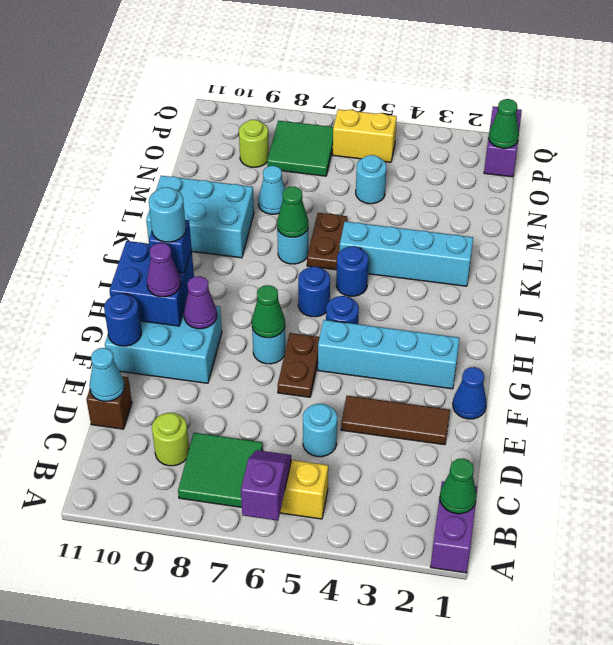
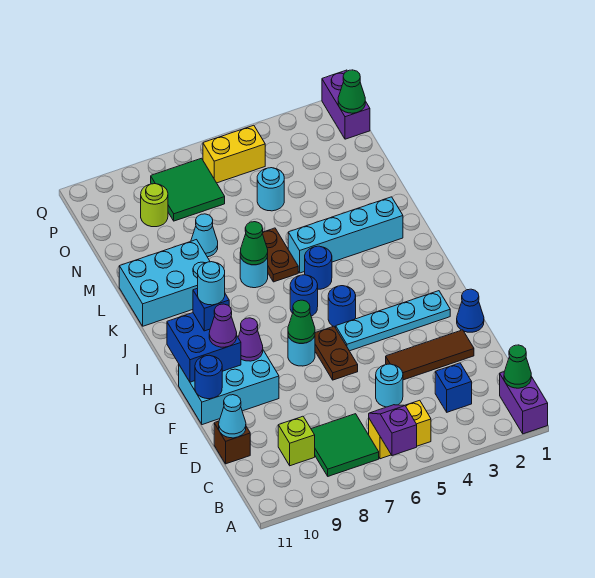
none -> blue brick C3 level 1
lime round brick C9 level 1 -> lime brick C9 level 1
cyan brick G2:G5 level 1 -> cyan plate G2:G5 level 1

